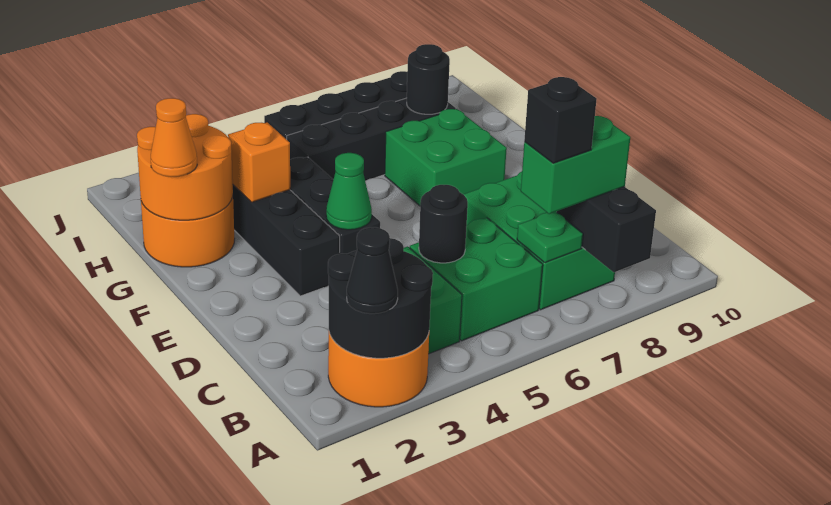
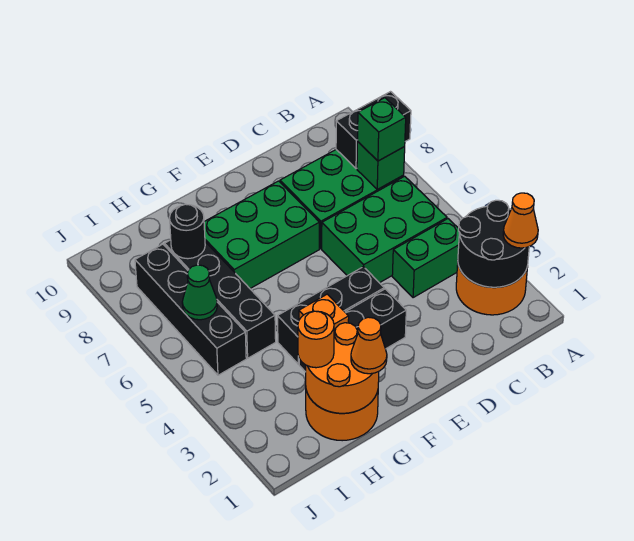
black cone A2 level 3 -> orange cone A2 level 3
green brick B5:C6 level 1 -> green brick B5:D6 level 1
green plate B7 level 2 -> green brick B7 level 2
green brick B7:B8 level 3 -> green brick B7 level 3
black brick B7 level 4 -> none
black round brick C5 level 2 -> none
green cone E4 level 2 -> green cone I6 level 2
green brick F7:G8 level 1 -> green brick E7:G8 level 1
none -> orange round brick H2 level 3

